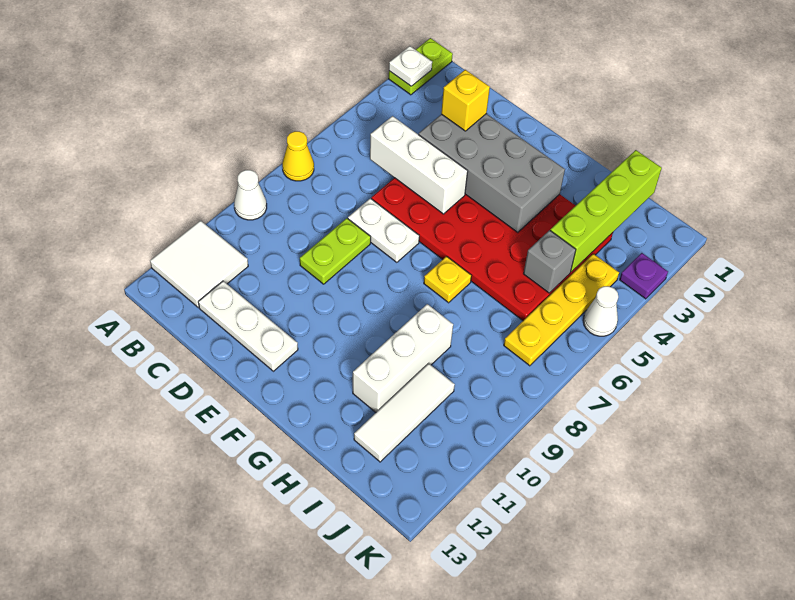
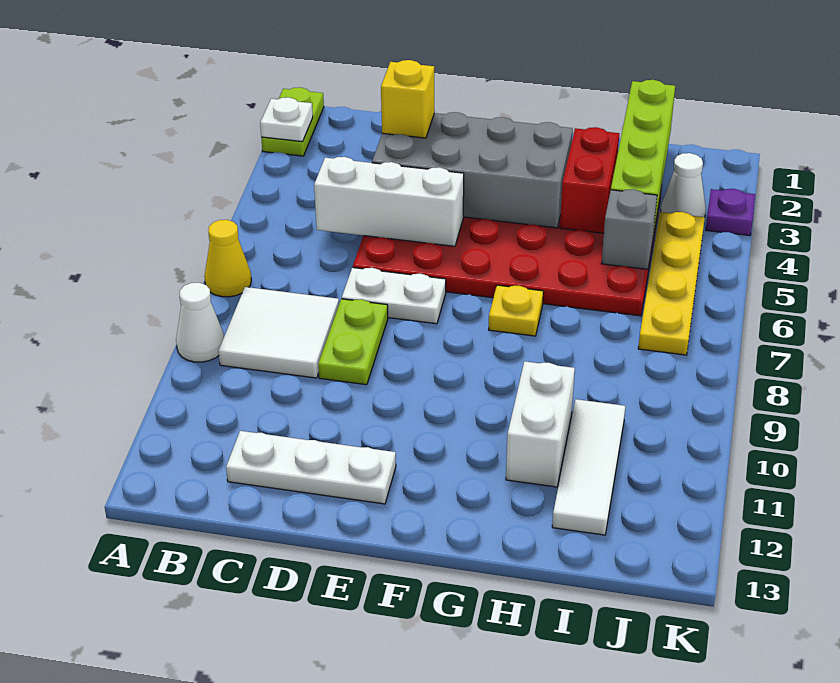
white tile A11:B12 level 1 -> white tile B8:C9 level 1
none -> red brick H3:H4 level 2
white brick H9:H11 level 1 -> white brick H10:H11 level 1
white cone K5 level 1 -> white cone J3 level 1

